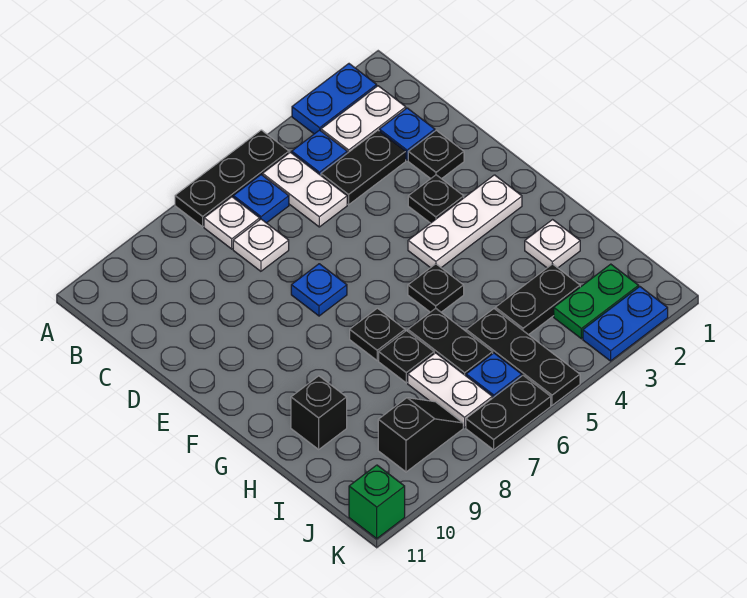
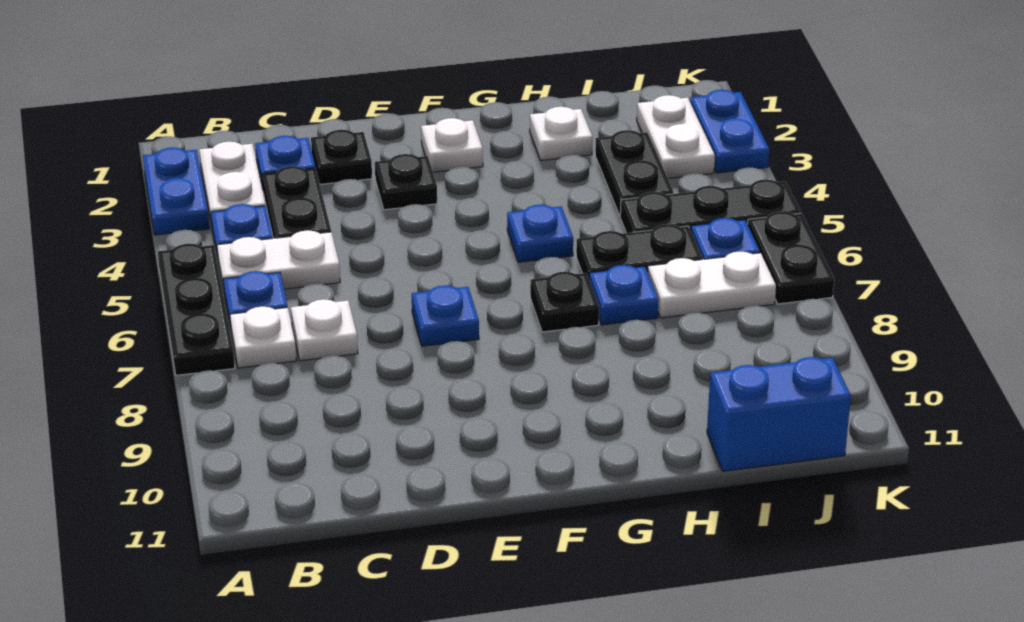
white plate F2:F4 level 1 -> white plate F2 level 1
black plate G5 level 1 -> blue plate G5 level 1
black plate H7 level 1 -> blue plate H7 level 1
black brick H10 level 1 -> none
none -> blue brick I11:J11 level 1
green plate J2:J3 level 1 -> white plate J2:J3 level 1
black slope J8:J9 level 1 top 9 -> none
green brick K11 level 1 -> none

